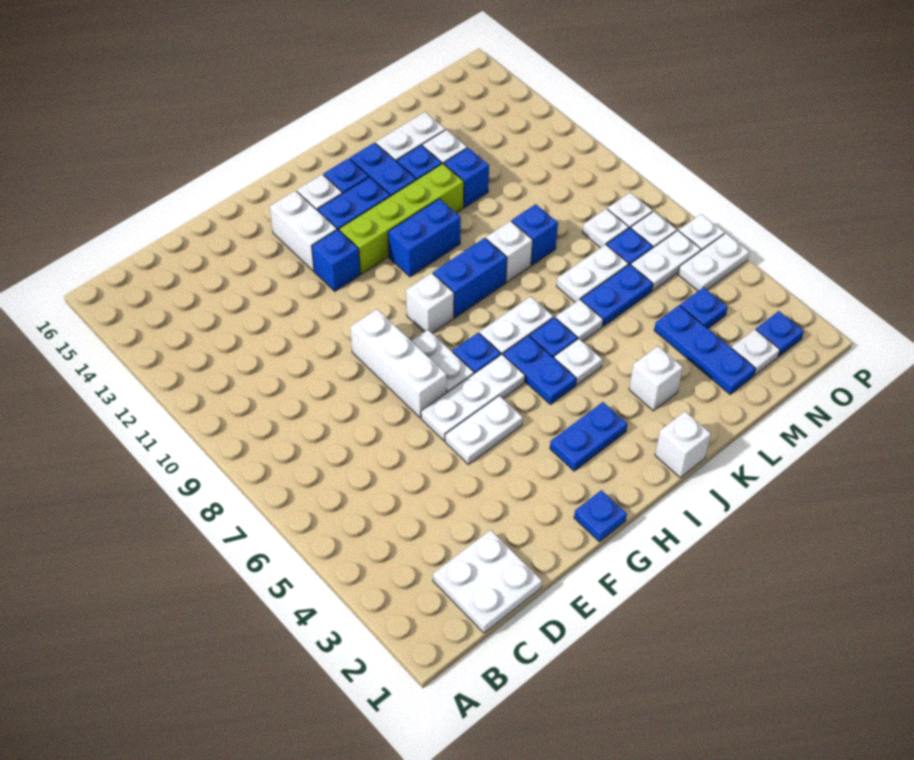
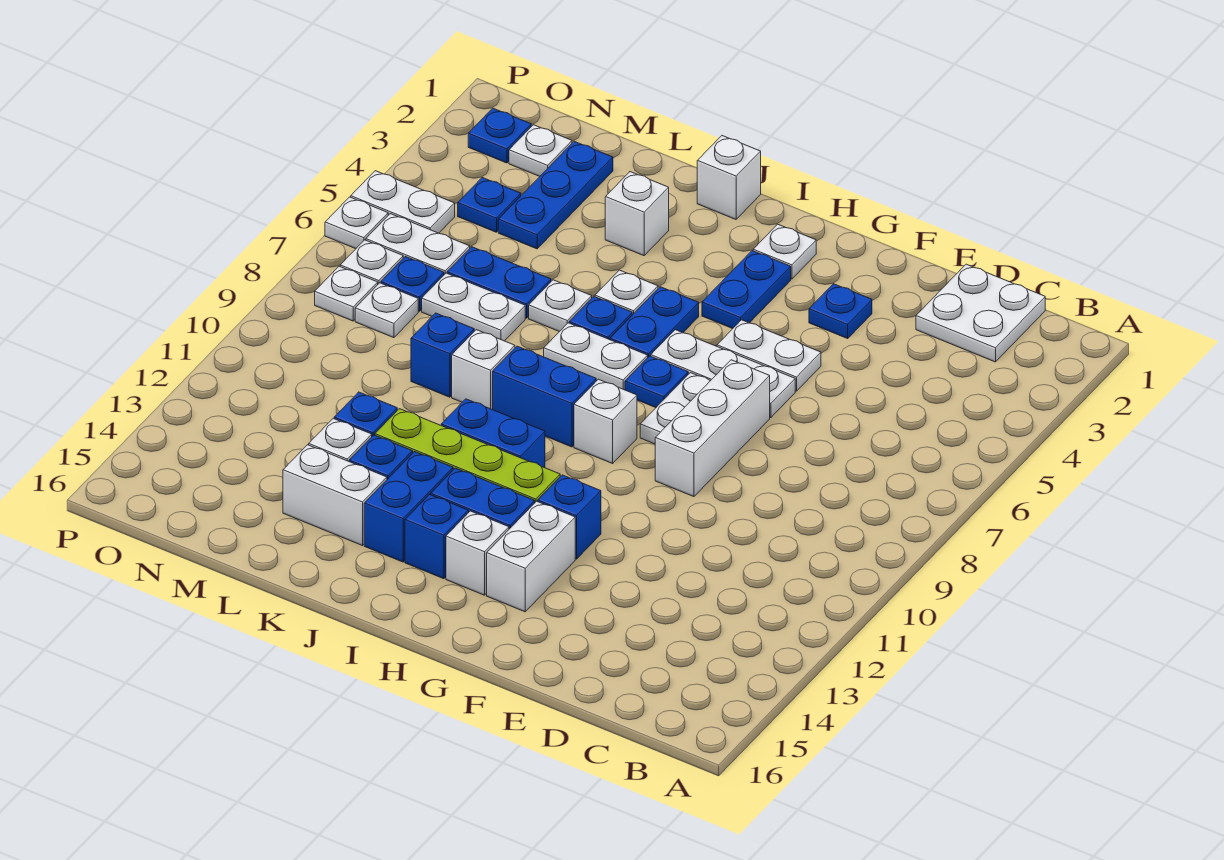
blue plate G1 level 1 -> blue plate F3 level 1
none -> white plate H2 level 1
blue plate H3:I3 level 1 -> blue plate H3:H4 level 1

